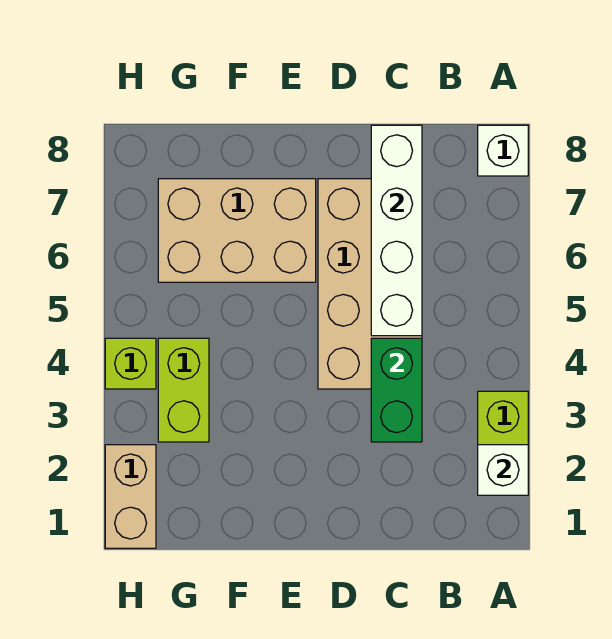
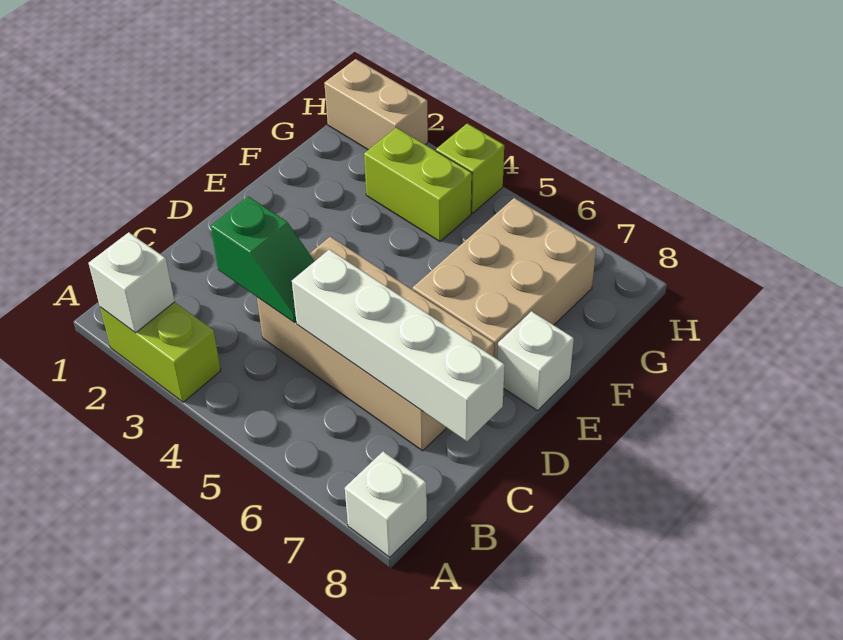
green brick C3:C4 level 2 -> green slope C3:C4 level 2 top 3
none -> white brick E8 level 1

